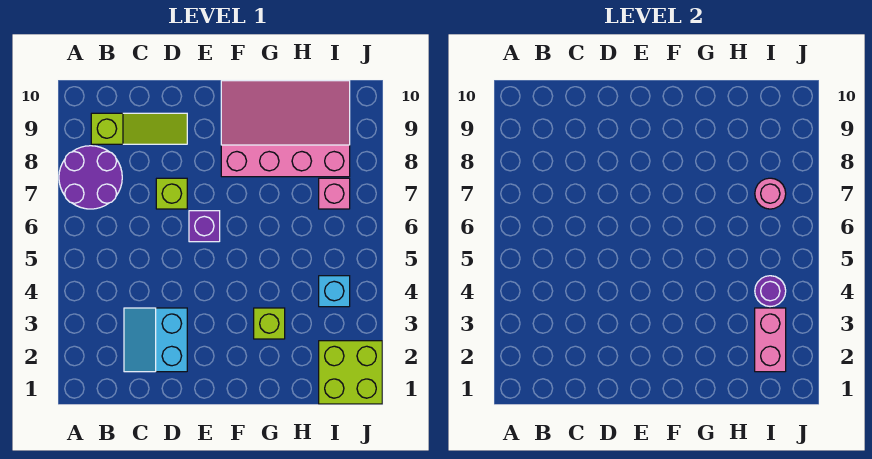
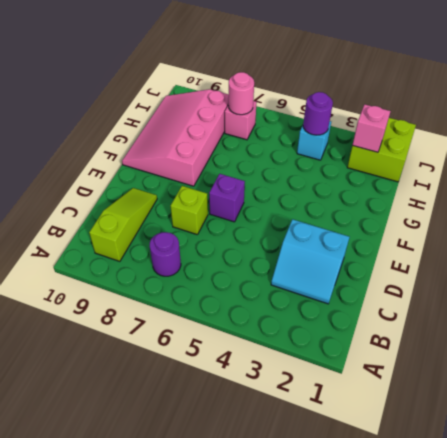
purple round brick A7:B8 level 1 -> purple round brick B7 level 1
lime brick G3 level 1 -> none
pink brick I2:I3 level 2 -> pink brick I2 level 2

